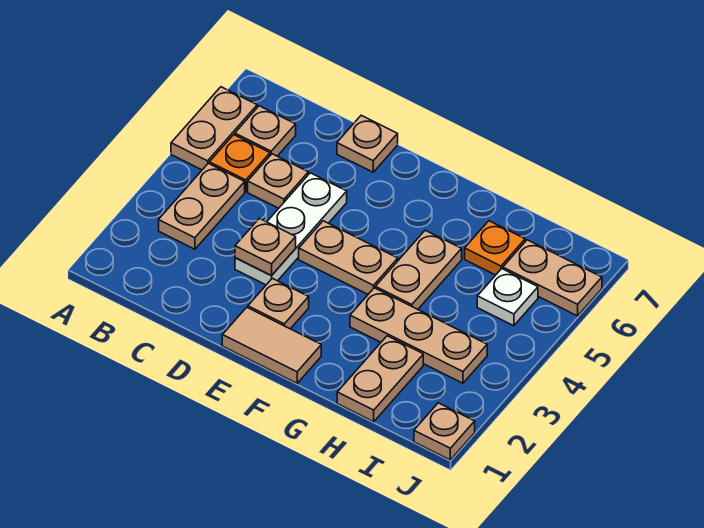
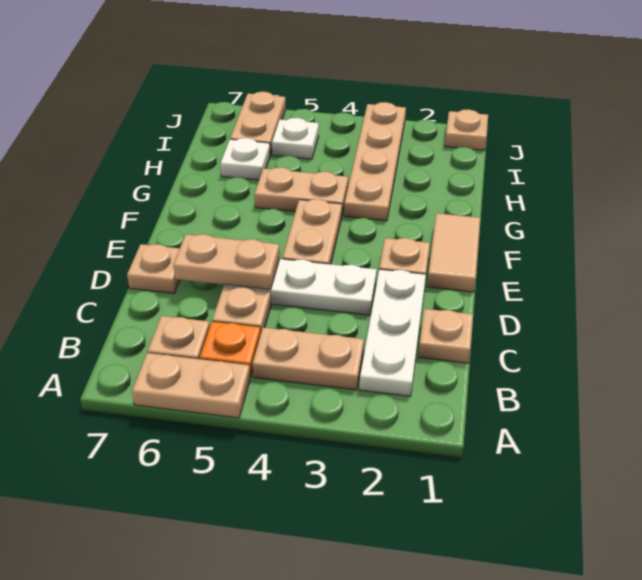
none -> white plate B2:D2 level 1
tan plate D3 level 2 -> tan plate C1 level 1
tan plate G3:I3 level 1 -> tan plate G3:J3 level 1
tan plate H1:H2 level 1 -> tan plate D5:D6 level 2
orange plate H6 level 1 -> white plate H6 level 1

